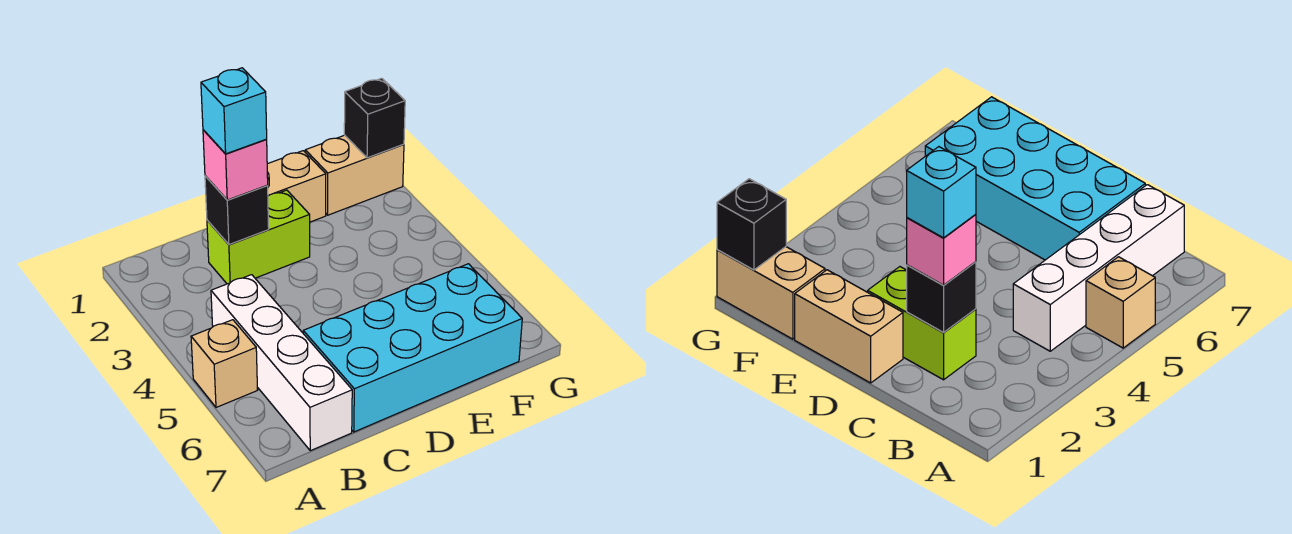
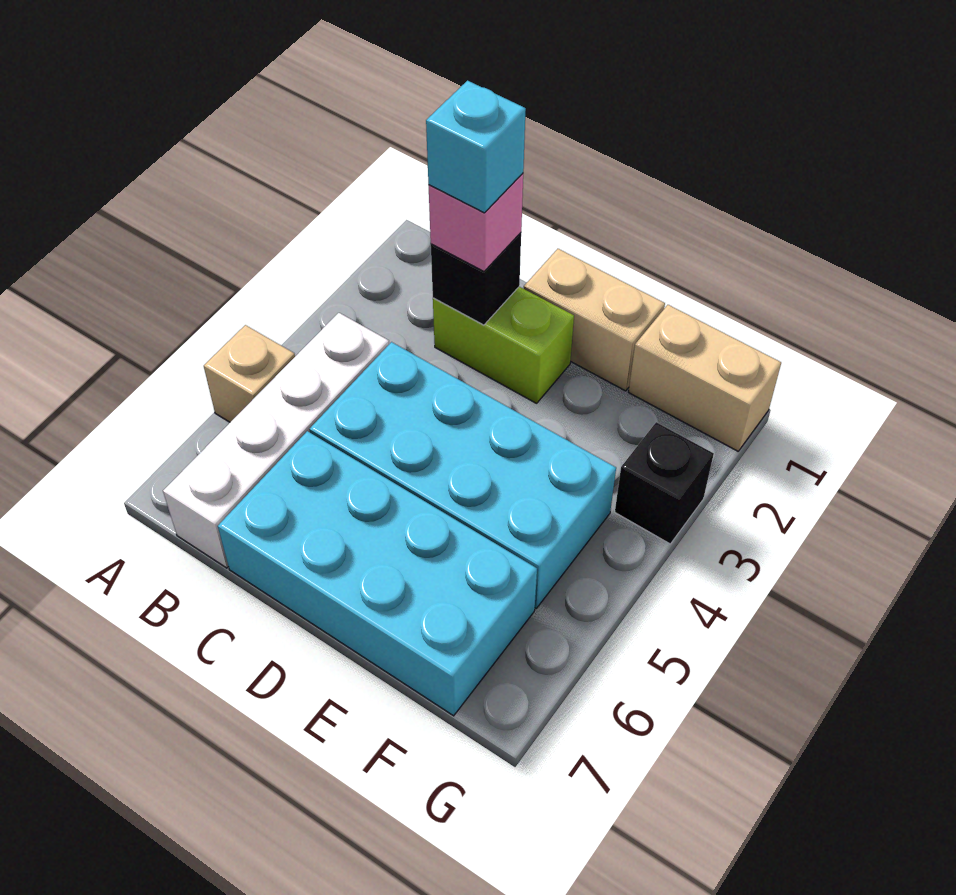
none -> cyan brick C4:F5 level 1
black brick G1 level 2 -> black brick G3 level 1

